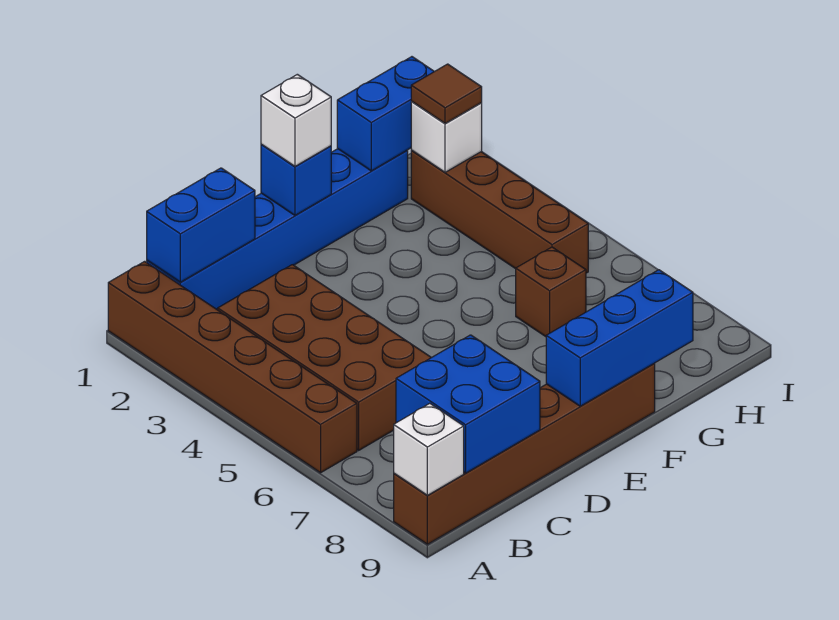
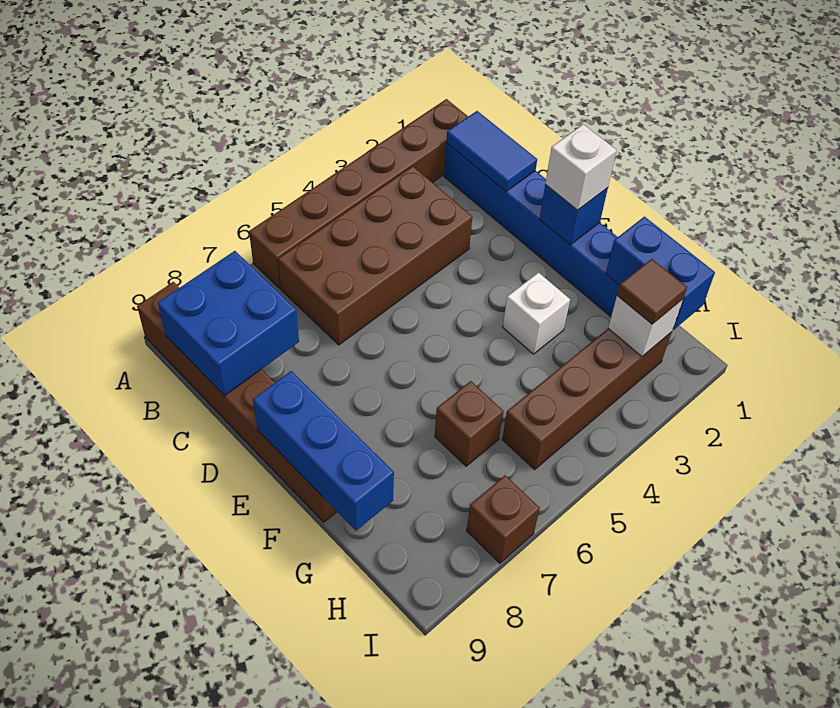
white brick A9 level 2 -> white brick F3 level 1
blue brick B1:C1 level 2 -> blue tile B1:C1 level 2
none -> brown brick I7 level 1

